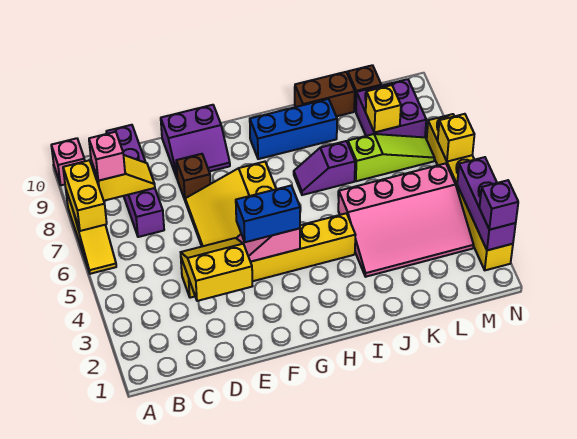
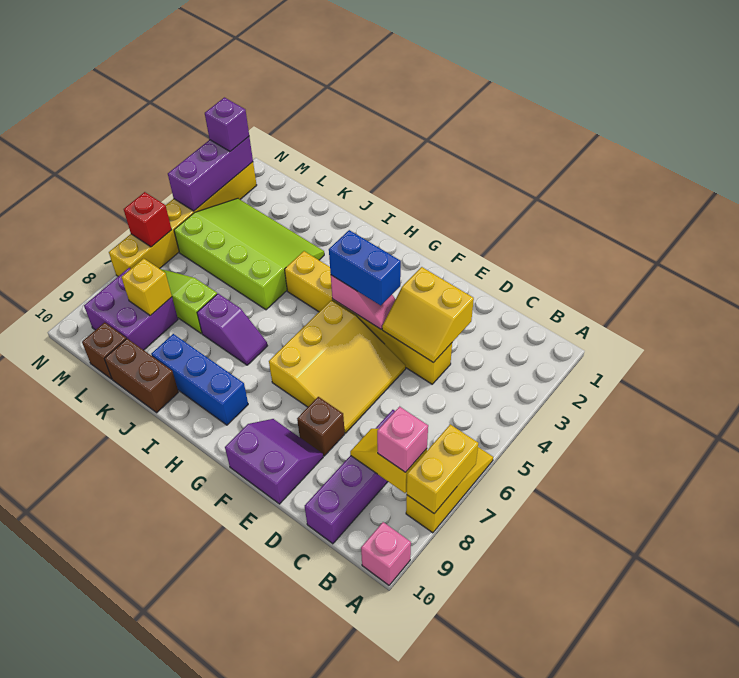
pink slope J3:M5 level 1 top 5 -> lime slope J3:M5 level 1 top 5
yellow brick N6 level 2 -> red brick N6 level 2

